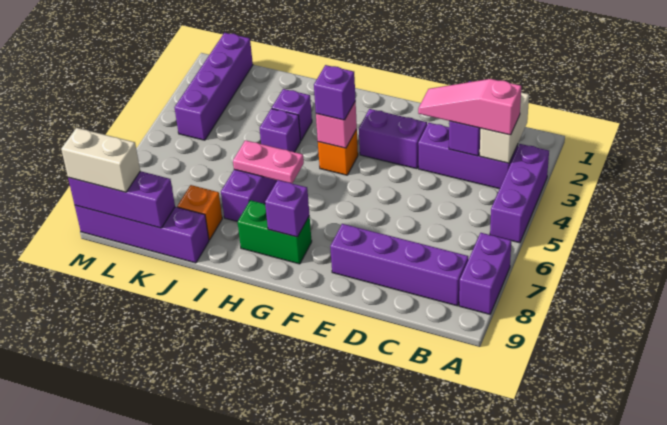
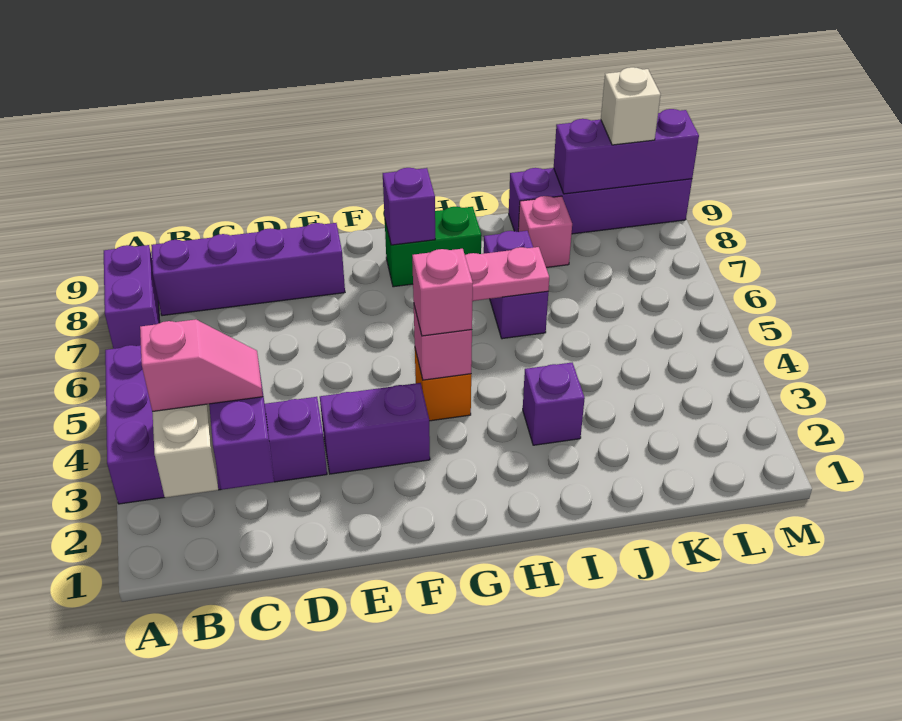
pink slope B3:D3 level 3 top B -> pink slope B3:C3 level 3 top B
purple brick G4 level 3 -> pink brick G4 level 3
purple brick I4 level 1 -> none
orange brick J8 level 1 -> pink brick J8 level 1
purple brick L1:L4 level 1 -> none
white brick L9:M9 level 3 -> white brick L9 level 3

